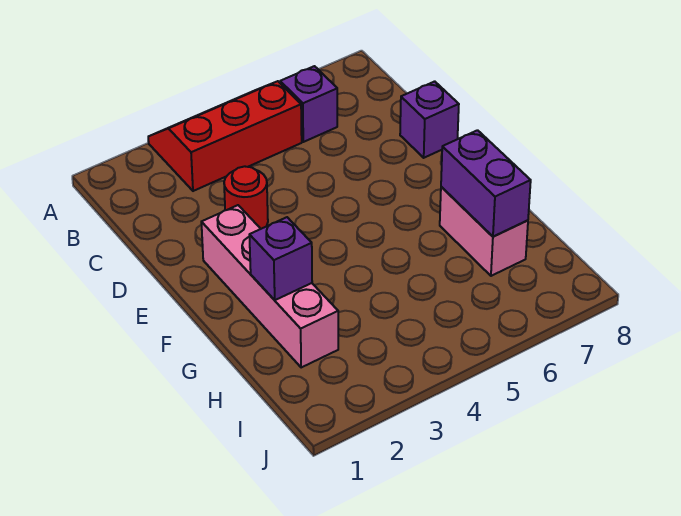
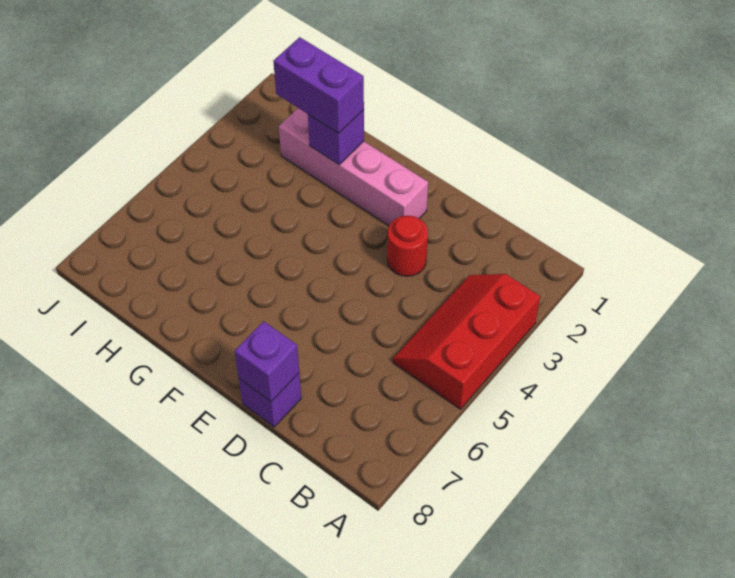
red slope A3:B5 level 1 top B -> red slope A3:B5 level 1 top A
purple brick B6 level 1 -> purple brick D8 level 2
pink brick G7:H7 level 1 -> none
purple brick G7:H7 level 2 -> purple brick G2:H2 level 3

